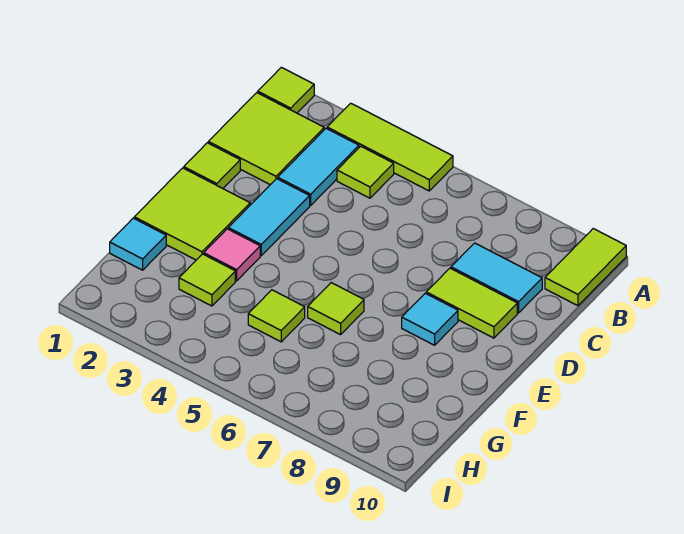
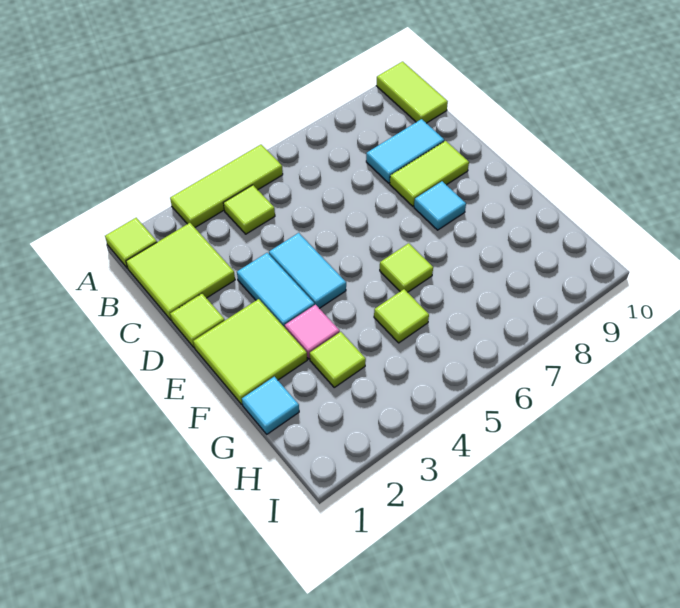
cyan tile B3:C3 level 1 -> cyan tile D4:E4 level 1

